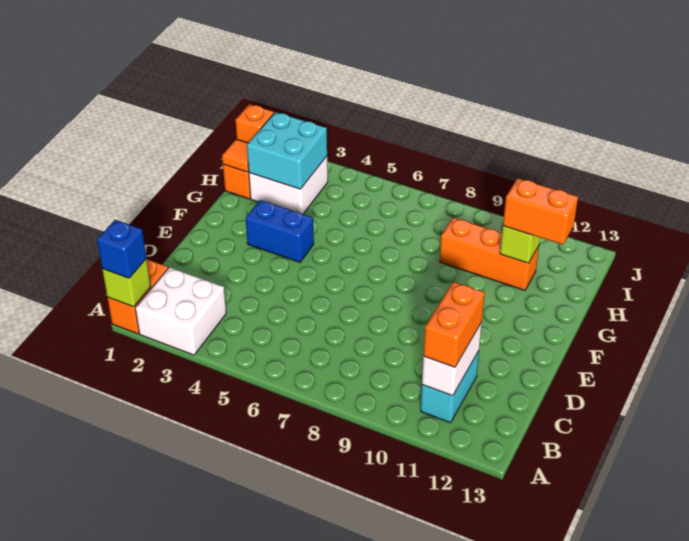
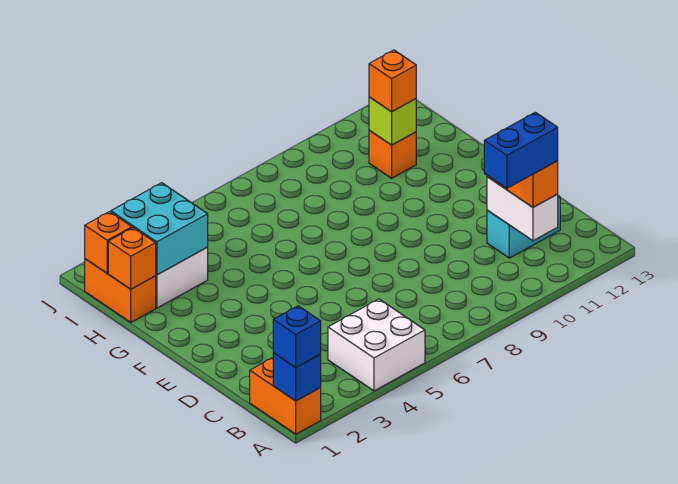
lime brick A1 level 2 -> blue brick A1 level 2
white brick A2:B3 level 1 -> white brick A4:B5 level 1
cyan brick B11:C11 level 1 -> cyan brick C11:C12 level 1
blue brick F3:F4 level 1 -> blue brick B10:B11 level 4
orange tile H1 level 2 -> orange brick H1 level 2
orange brick H9:H11 level 1 -> orange brick H11 level 1
orange brick H11:H12 level 3 -> orange brick H11 level 3

